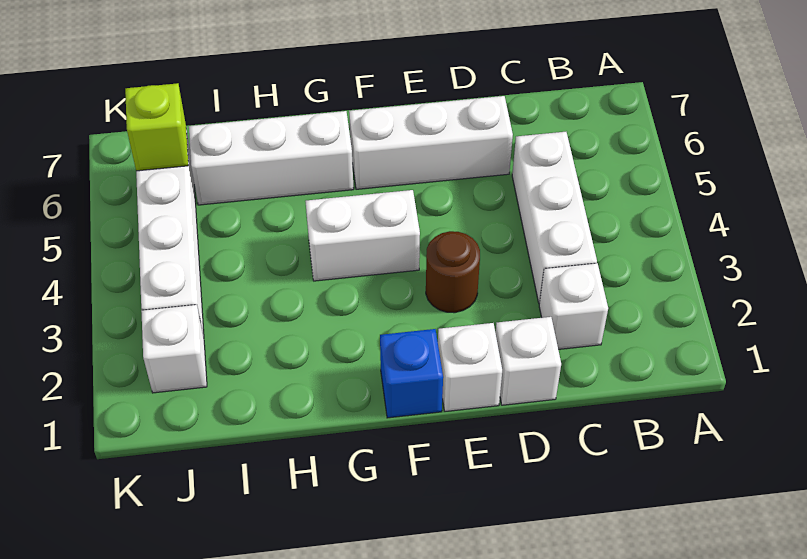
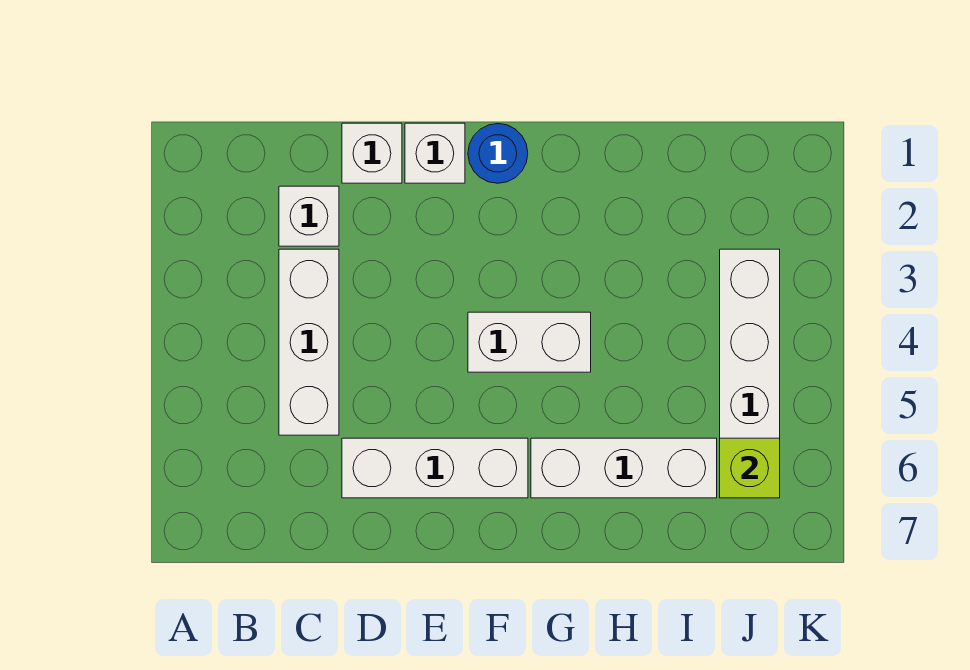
brown round brick E3 level 1 -> none
blue brick F1 level 1 -> blue round brick F1 level 1
white brick J2 level 1 -> none

